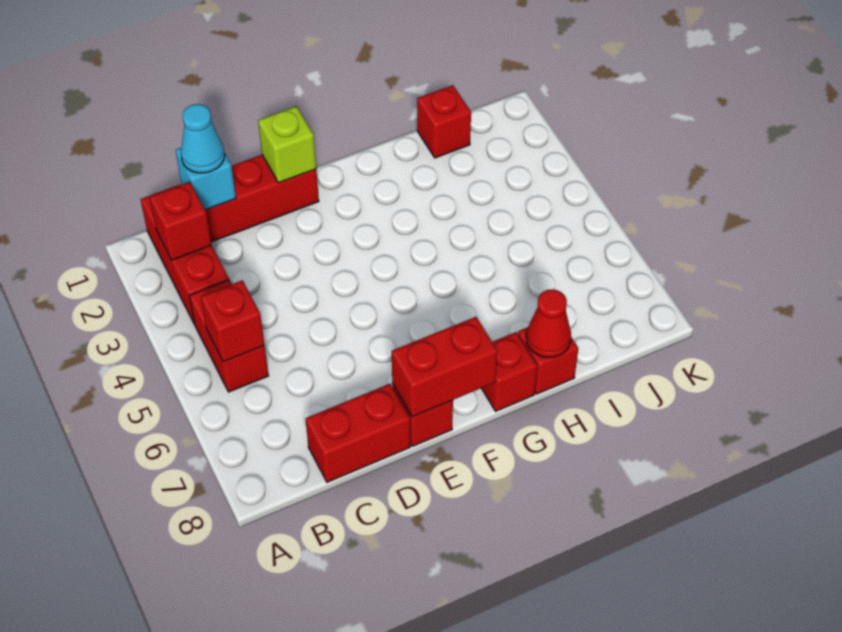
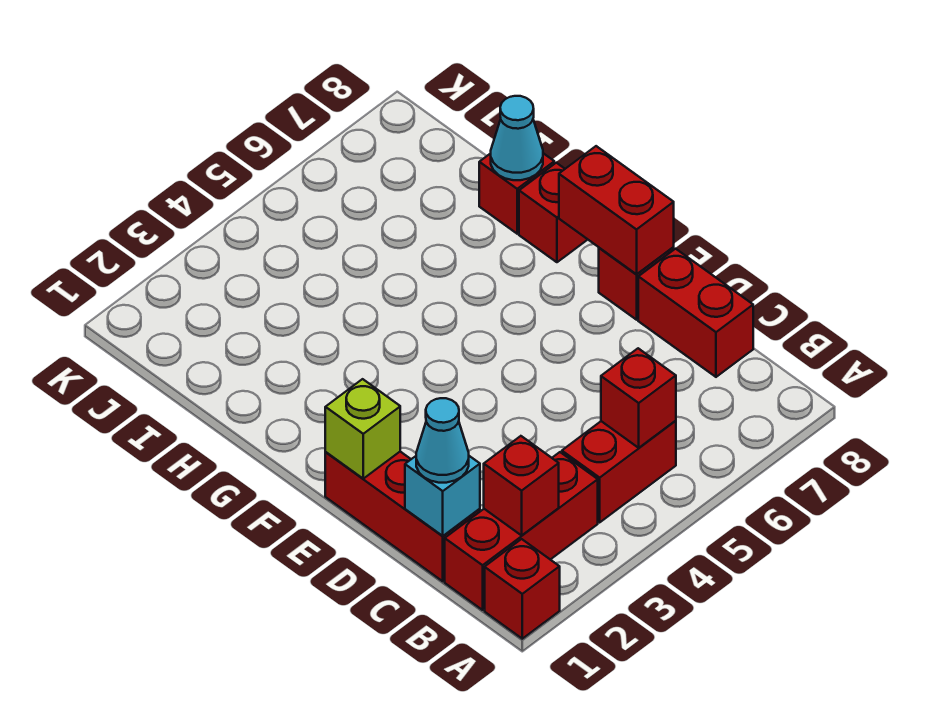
red cone H8 level 2 -> cyan cone H8 level 2
red brick I1 level 1 -> red brick A1 level 1

